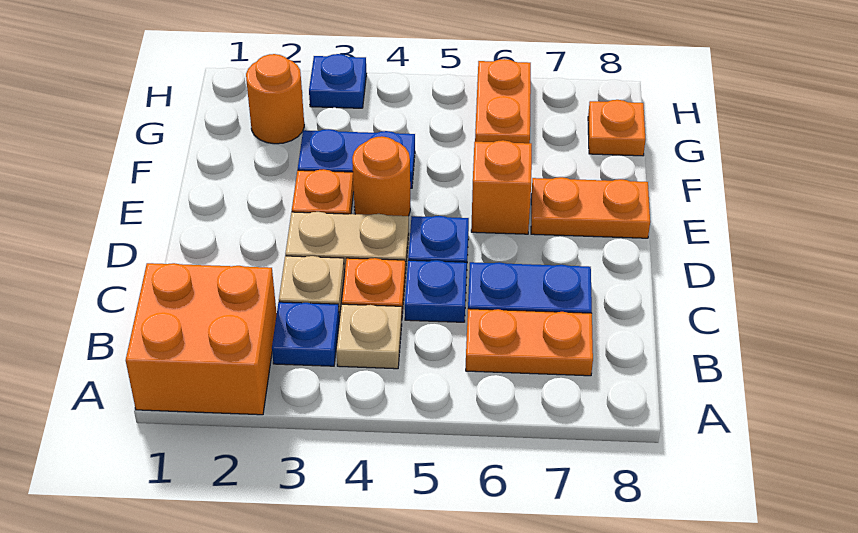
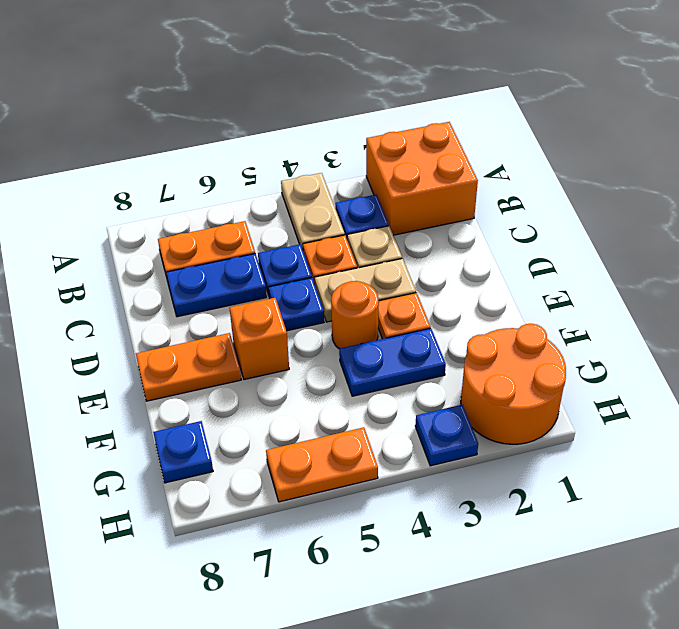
tan plate B4 level 1 -> tan plate A4:B4 level 1
orange round brick G2 level 1 -> orange round brick G1:H2 level 1
orange plate G6:H6 level 1 -> orange plate H5:H6 level 1
orange plate G8 level 1 -> blue plate G8 level 1

